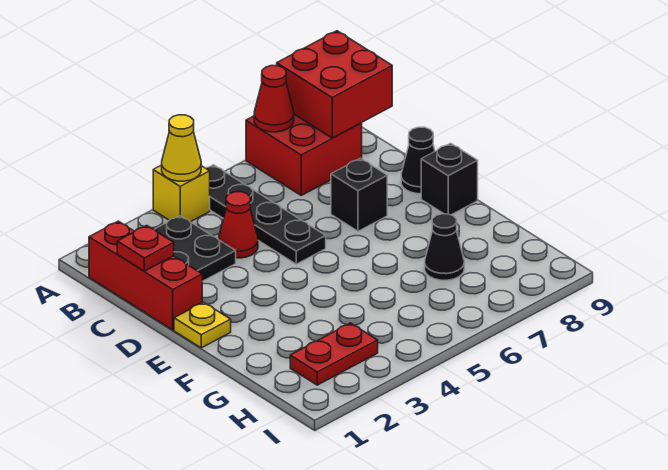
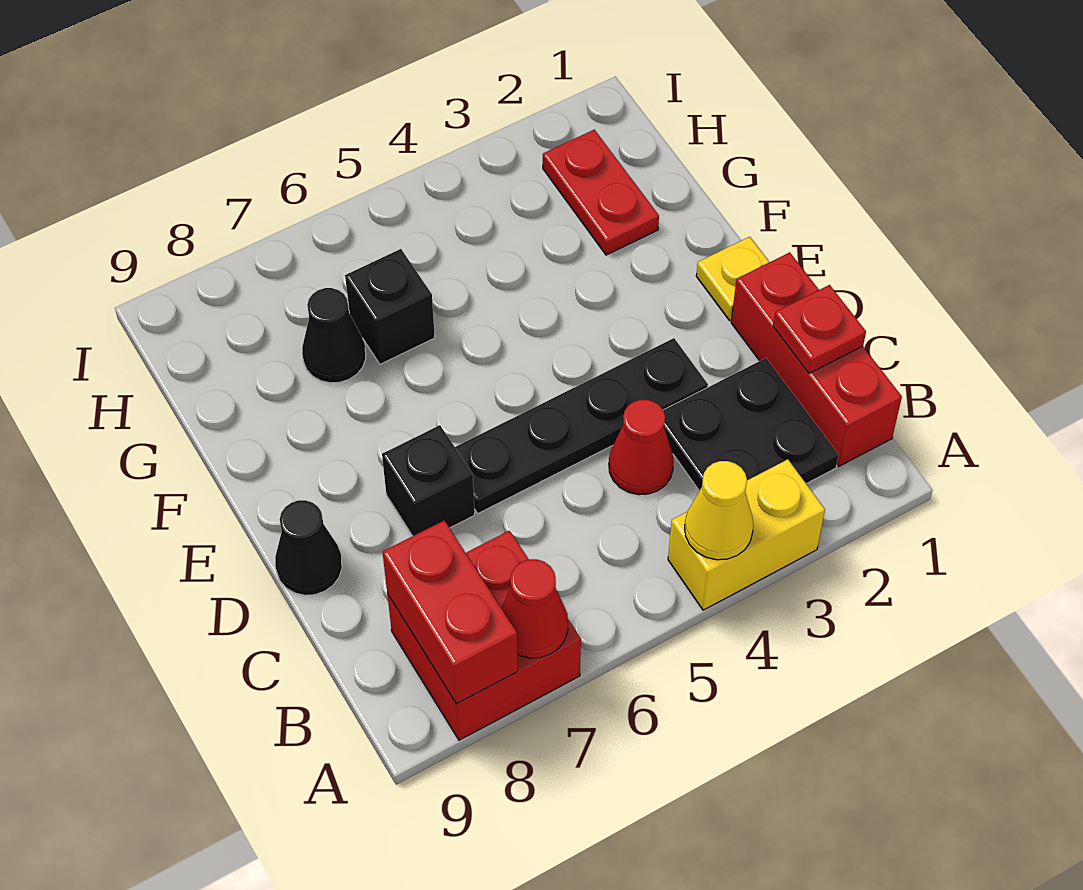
yellow brick A4 level 1 -> yellow brick A3:A4 level 1
black plate A5:D5 level 1 -> black plate D3:D6 level 1
red brick A8:B9 level 2 -> red brick A8:B8 level 2
black brick E9 level 1 -> black brick G6 level 1
red plate H2:H3 level 1 -> red plate G2:H2 level 1

